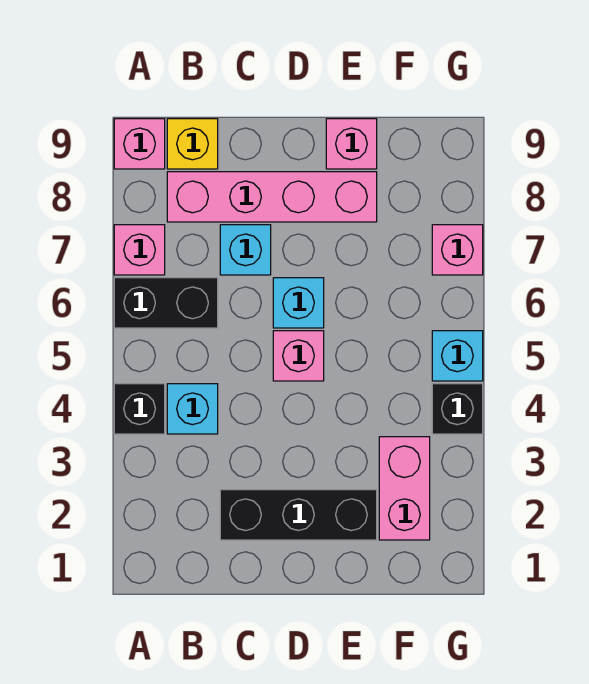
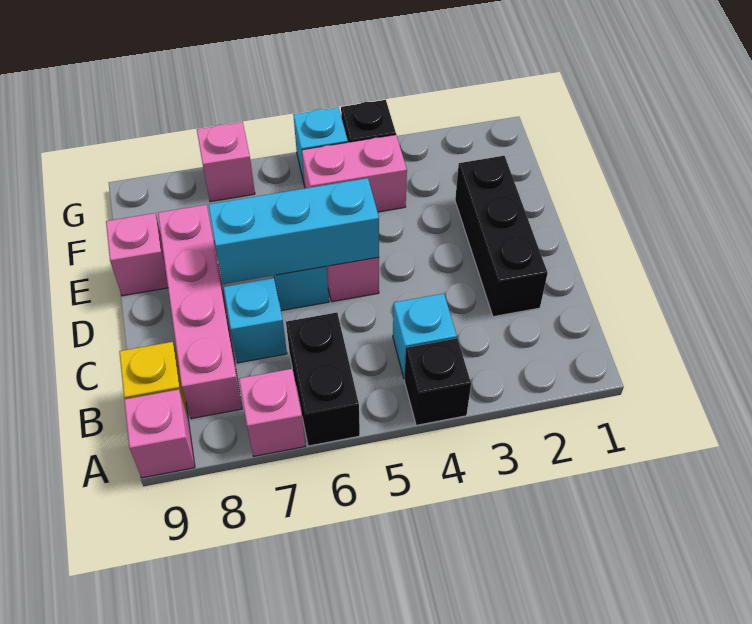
none -> cyan brick D5:D7 level 2
pink brick F2:F3 level 1 -> pink brick F4:F5 level 1

